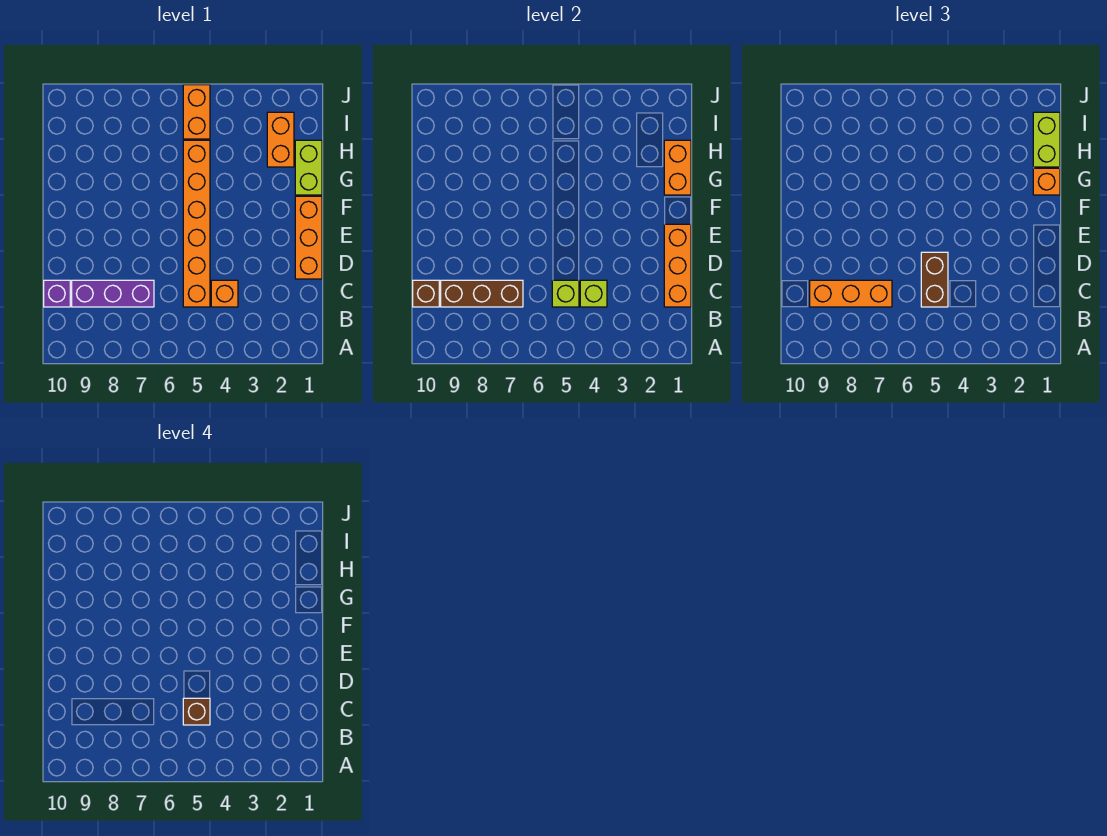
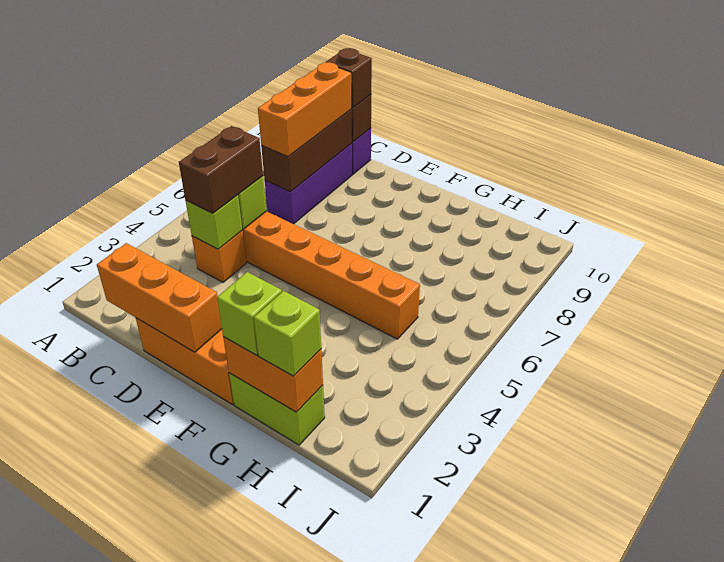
brown brick C5:D5 level 3 -> brown brick C4:C5 level 3
brown brick C5 level 4 -> brown brick C10 level 3
orange brick G1 level 3 -> lime brick G1 level 3
lime brick H1:I1 level 3 -> lime brick H1 level 3
orange brick H2:I2 level 1 -> none
orange brick I5:J5 level 1 -> none

